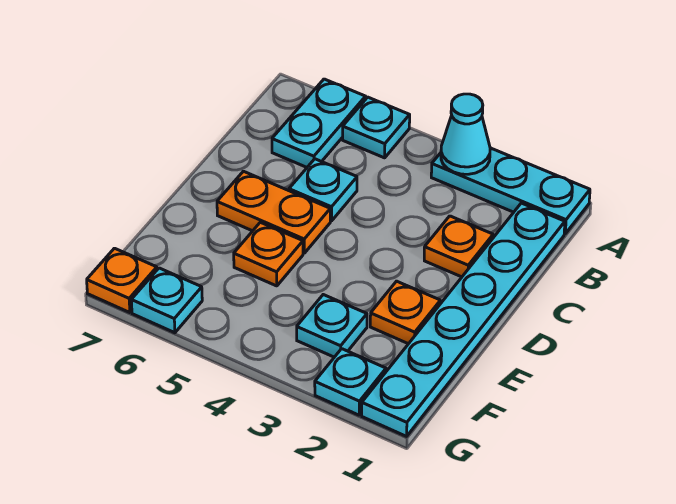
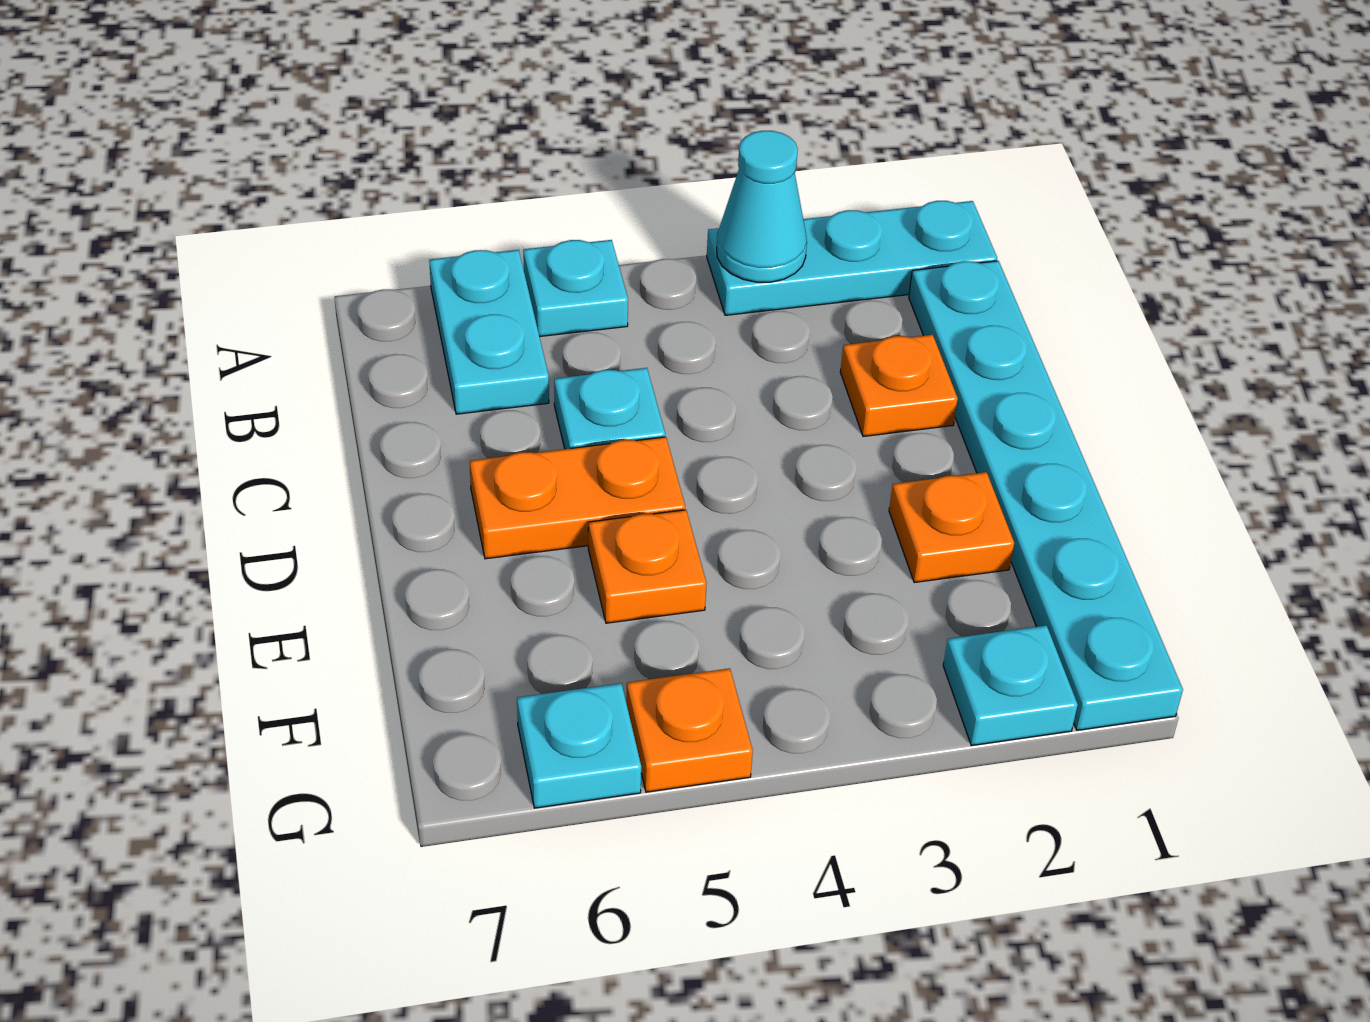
cyan plate F3 level 1 -> none
orange plate G7 level 1 -> orange plate G5 level 1

